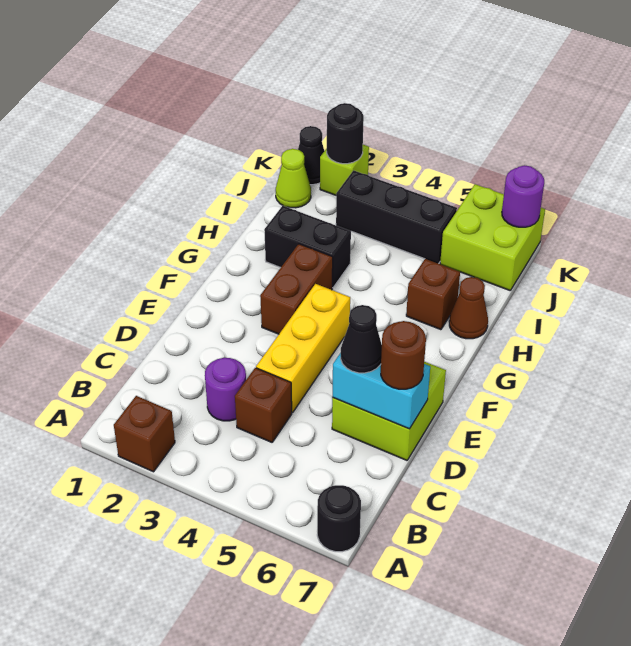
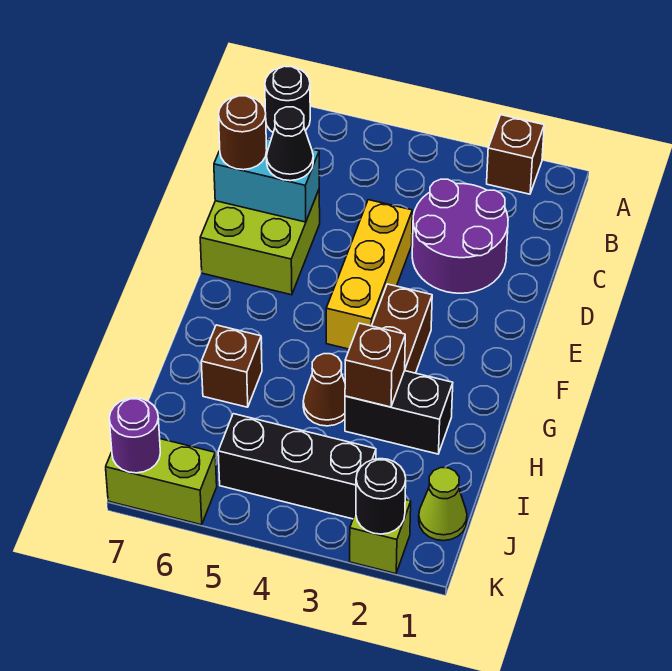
purple round brick C3 level 1 -> purple round brick C2:D3 level 1
brown brick C4 level 1 -> brown brick H3 level 2
brown cone H7 level 1 -> brown cone H4 level 1
lime brick J6:K7 level 1 -> lime brick K6:K7 level 1
black cone K1 level 1 -> none

